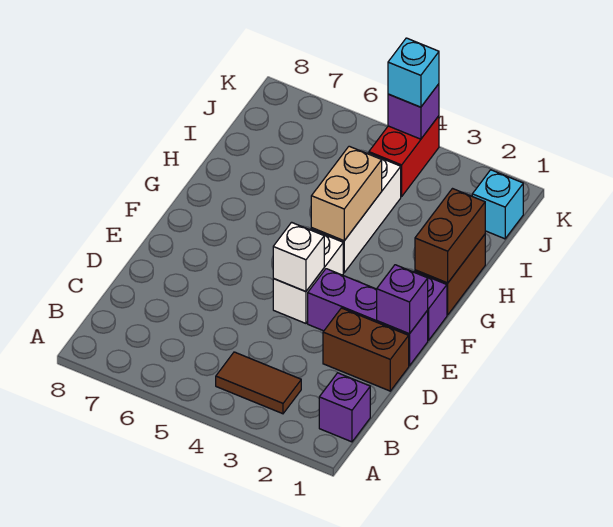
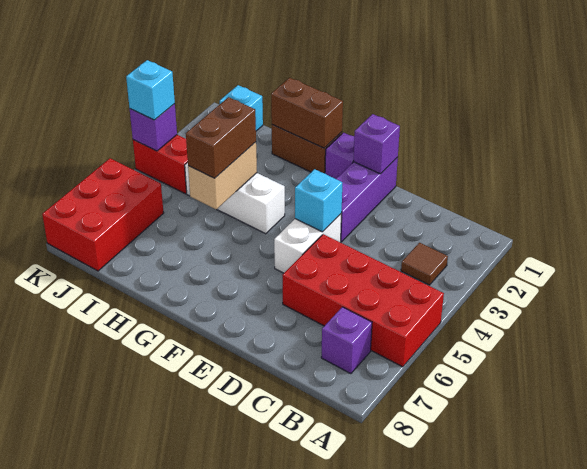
none -> red brick A5:D6 level 1
purple brick B1 level 1 -> purple brick B7 level 1
brown tile B3:B4 level 1 -> brown tile B3 level 1
brown brick D1:D2 level 1 -> brown brick H4:H5 level 3
white brick E4:F4 level 1 -> white brick E4:E5 level 1
white brick E4 level 2 -> cyan brick E4 level 2
tan brick G4:H4 level 2 -> tan brick H4:H5 level 2
none -> red brick J6:K8 level 1

